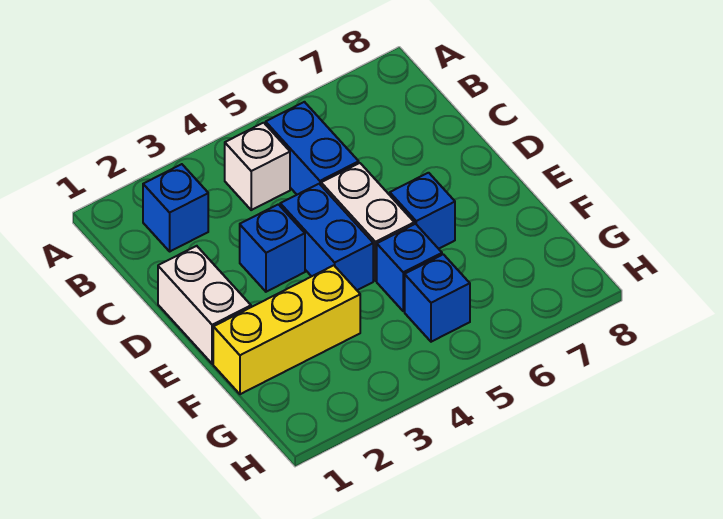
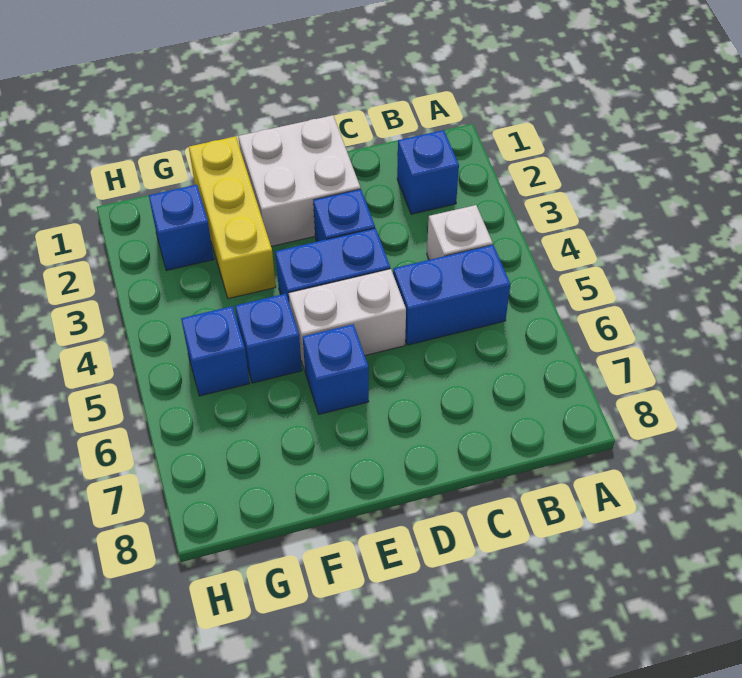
white brick D1:E1 level 1 -> white brick D1:E2 level 1
none -> blue brick G2 level 1

